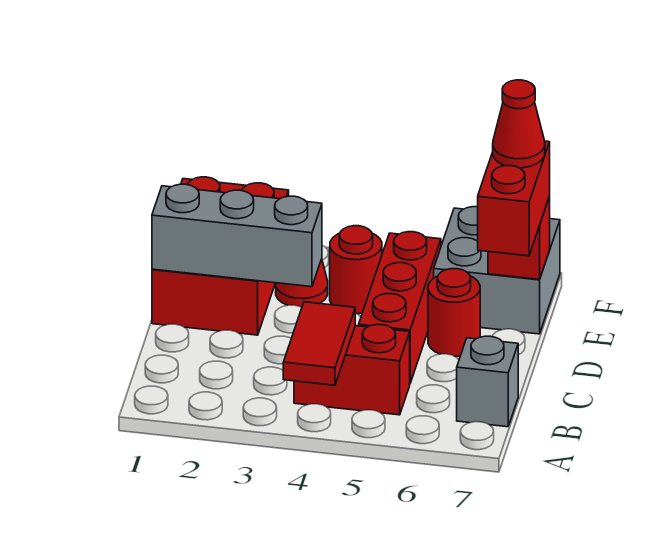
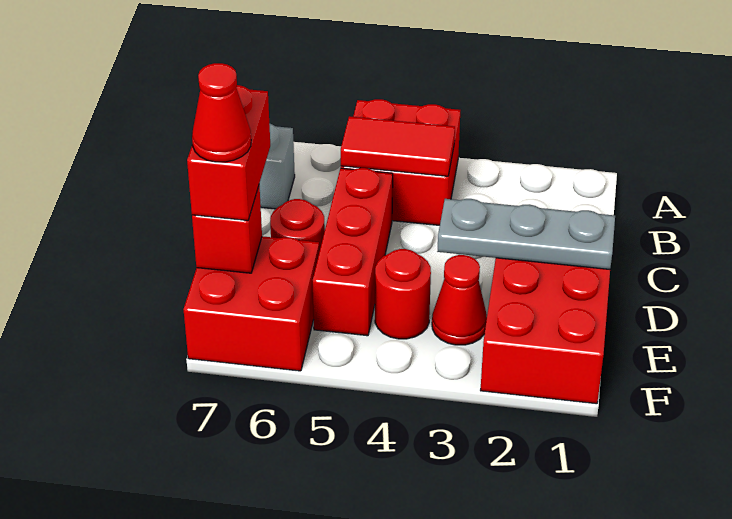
red tile A4:B4 level 2 -> red tile B4:B5 level 2
red brick B4:B5 level 1 -> red brick A4:B5 level 1
grey brick D1:D3 level 2 -> grey plate D1:D3 level 2
grey brick E6:F7 level 1 -> red brick E6:F7 level 1

